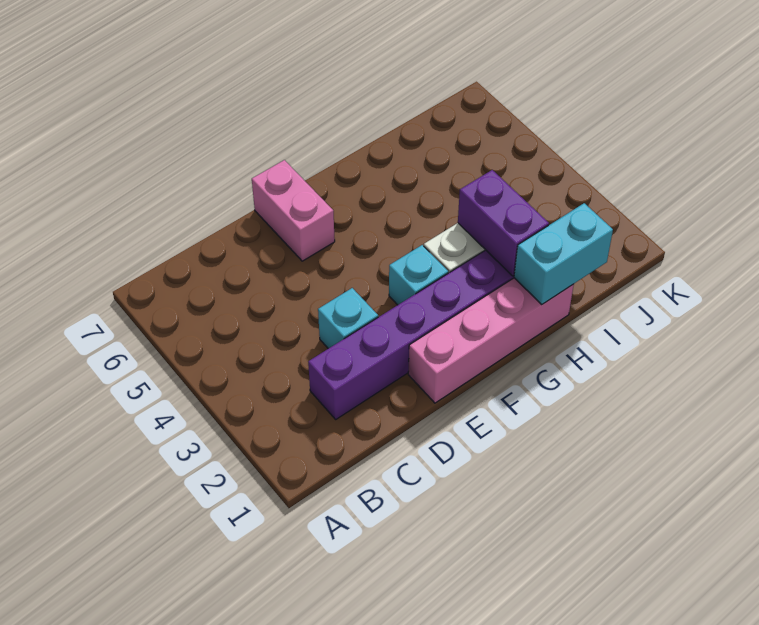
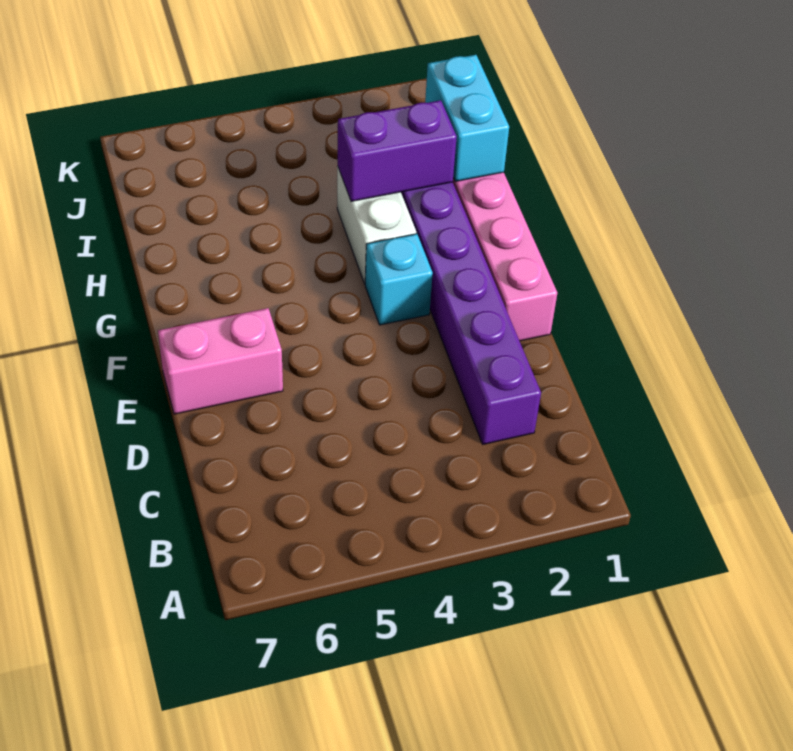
cyan brick D3 level 1 -> none

